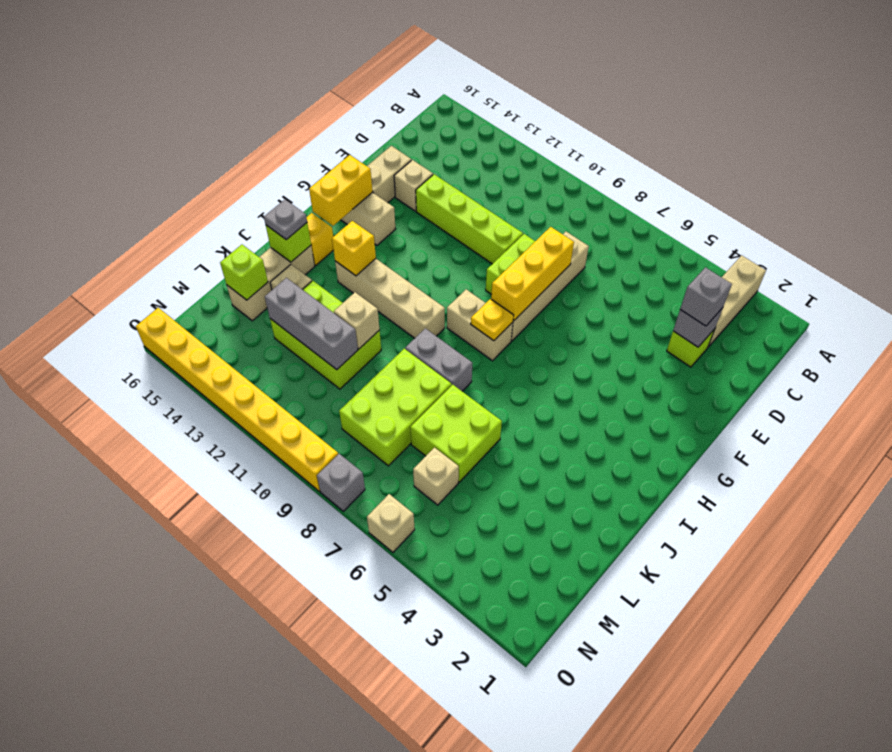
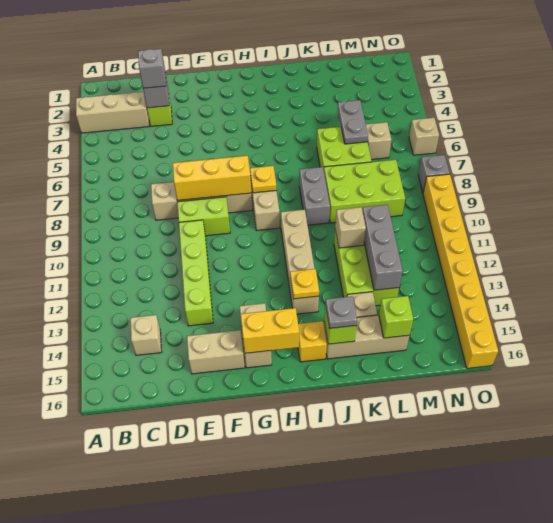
tan brick E14 level 1 -> tan brick C14 level 1
yellow brick I13 level 2 -> yellow plate I13 level 2
none -> grey plate L5:L6 level 2

